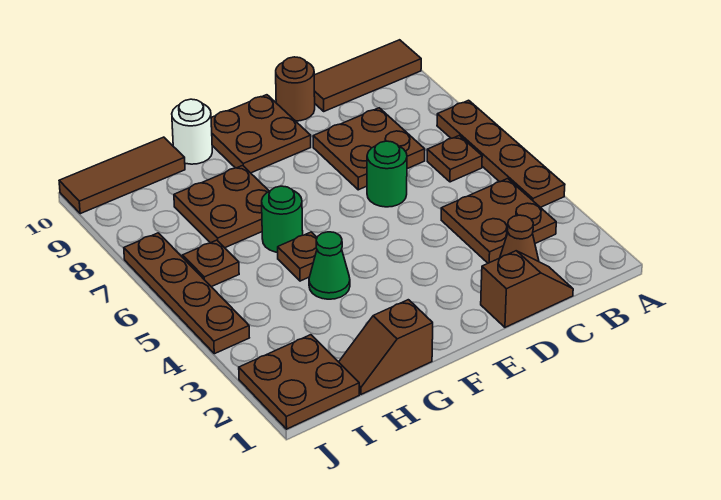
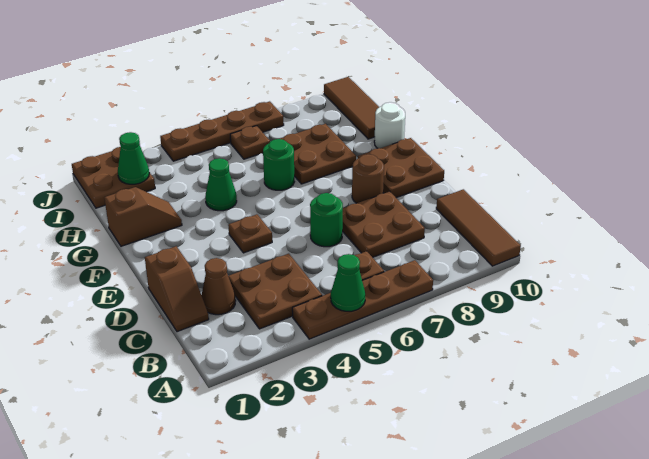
none -> green cone A5 level 2
brown round brick D10 level 1 -> brown round brick E8 level 1
brown slope G1:H1 level 1 top G -> brown slope G1:G2 level 1 top 1
brown plate G5 level 1 -> brown plate E4 level 1
none -> green cone I2 level 2

